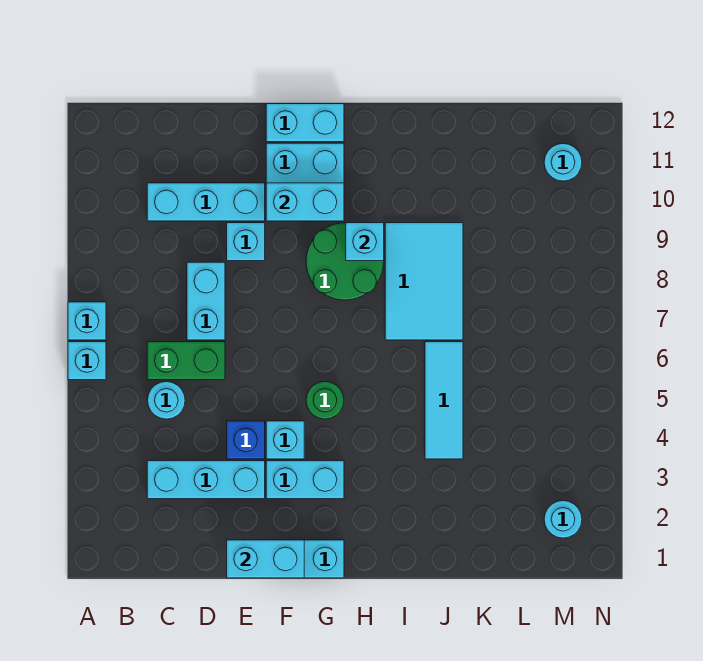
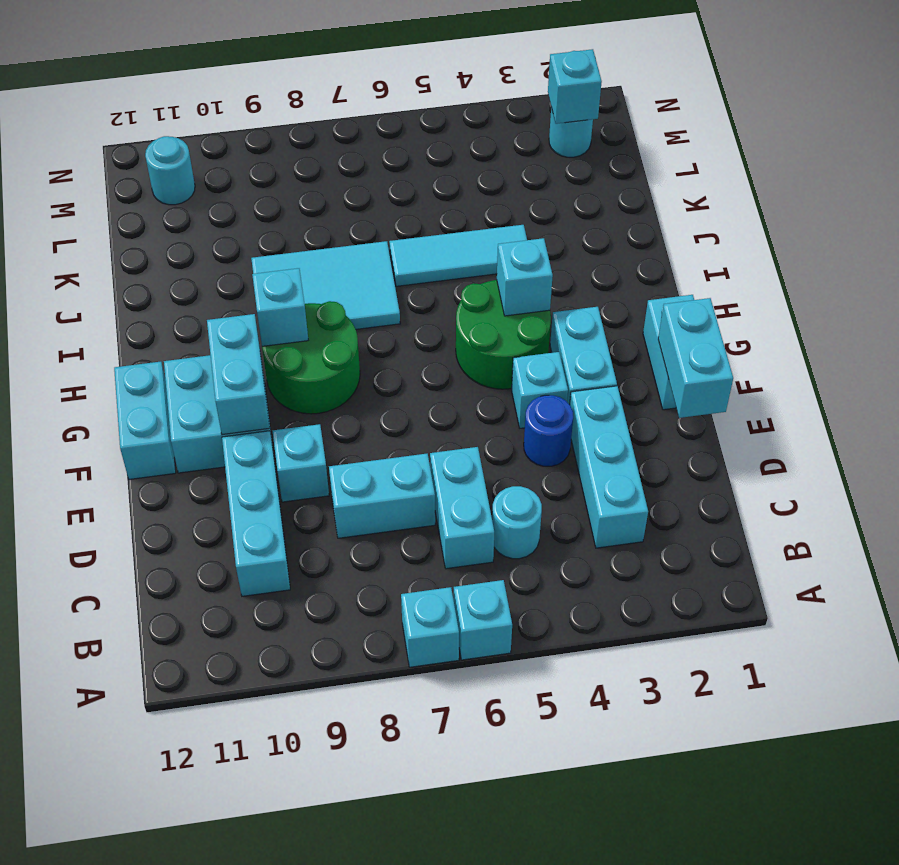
green brick C6:D6 level 1 -> cyan brick C6:D6 level 1
blue brick E4 level 1 -> blue round brick E4 level 1
green round brick G5 level 1 -> green round brick G4:H5 level 1
none -> cyan brick H4 level 2
none -> cyan brick M2 level 2

